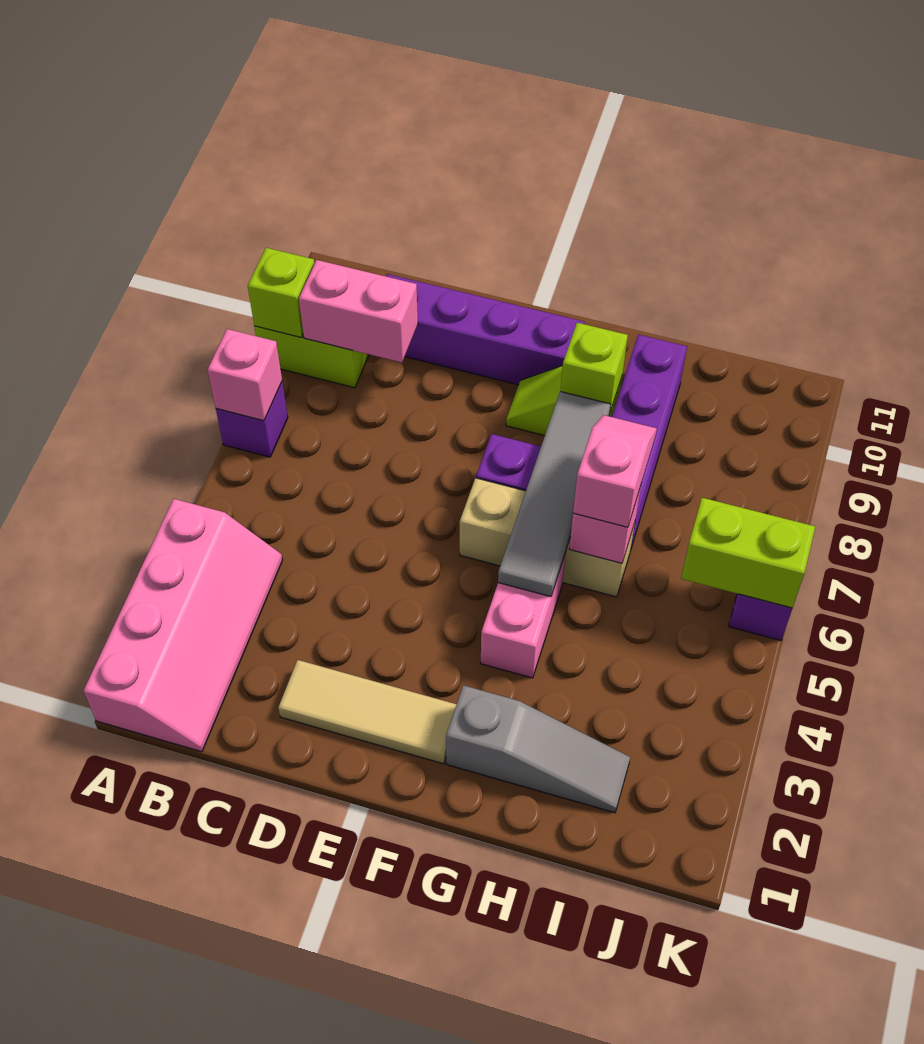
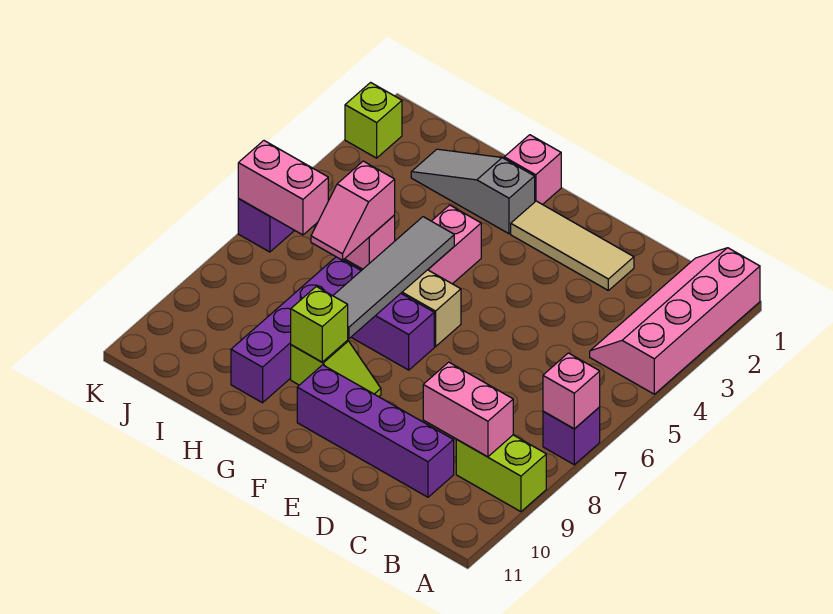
lime brick A9 level 2 -> lime brick K2 level 1
none -> pink brick G1 level 1
lime brick J6:K6 level 2 -> pink brick J6:K6 level 2

